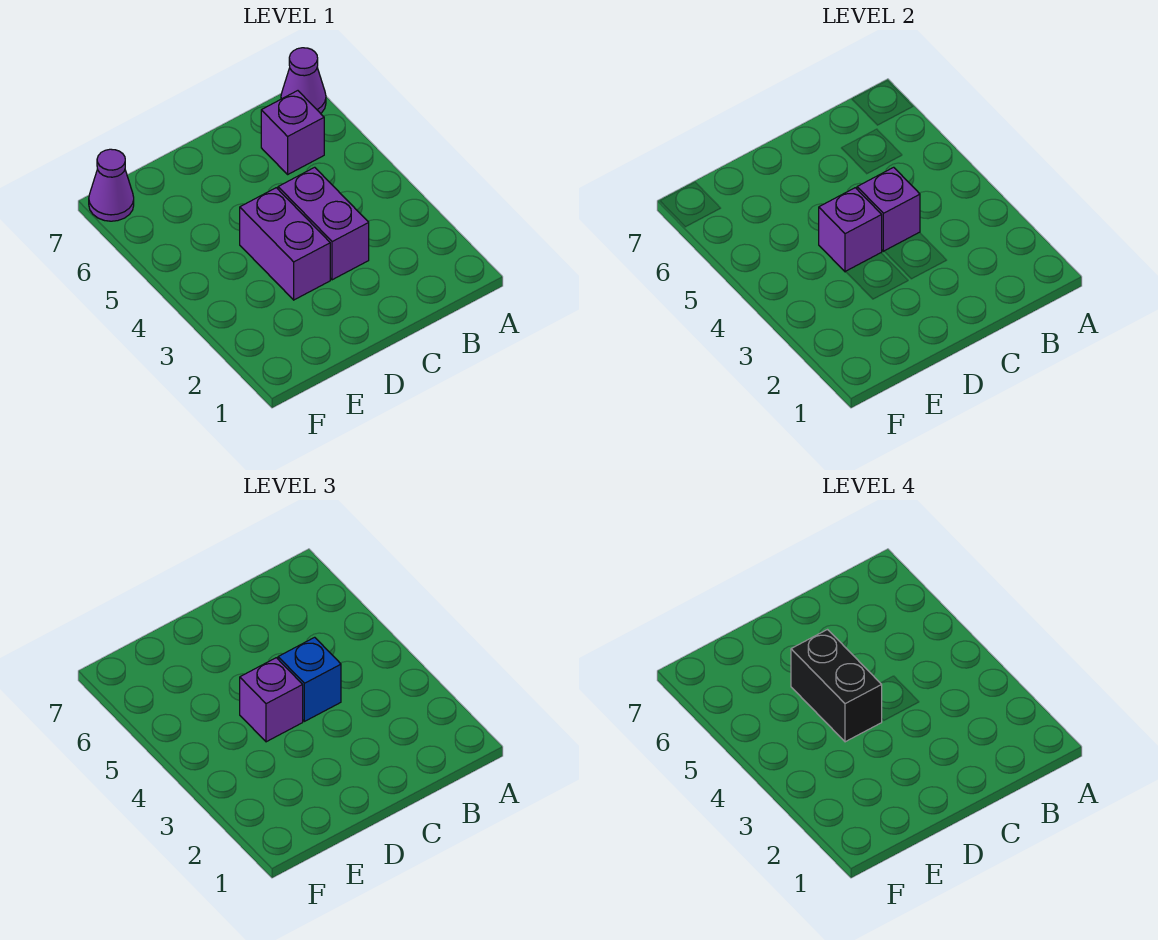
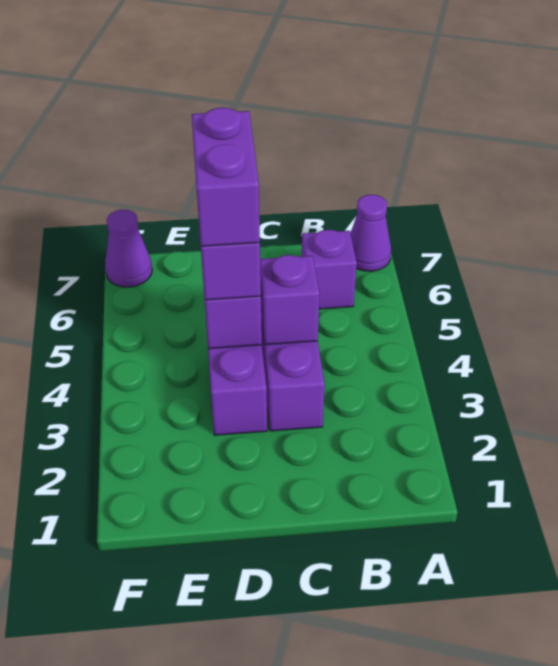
blue brick C4 level 3 -> none
black brick D4:D5 level 4 -> purple brick D4:D5 level 4

